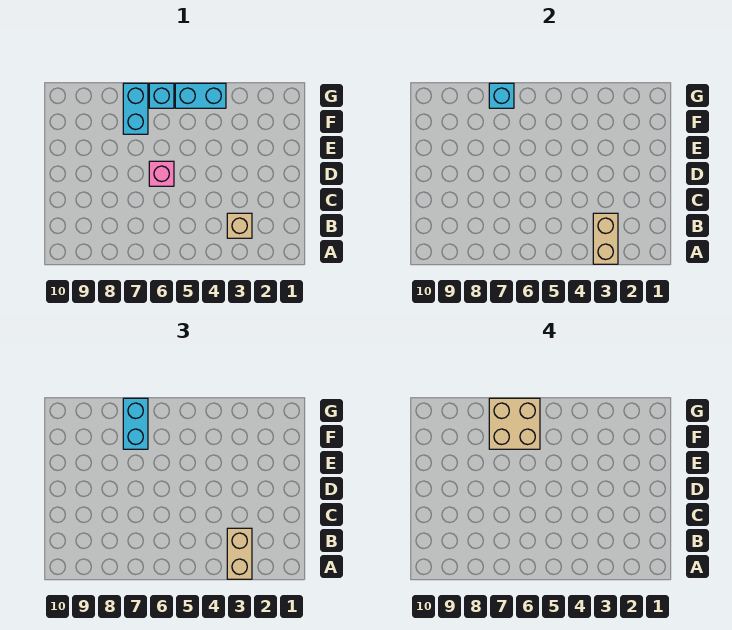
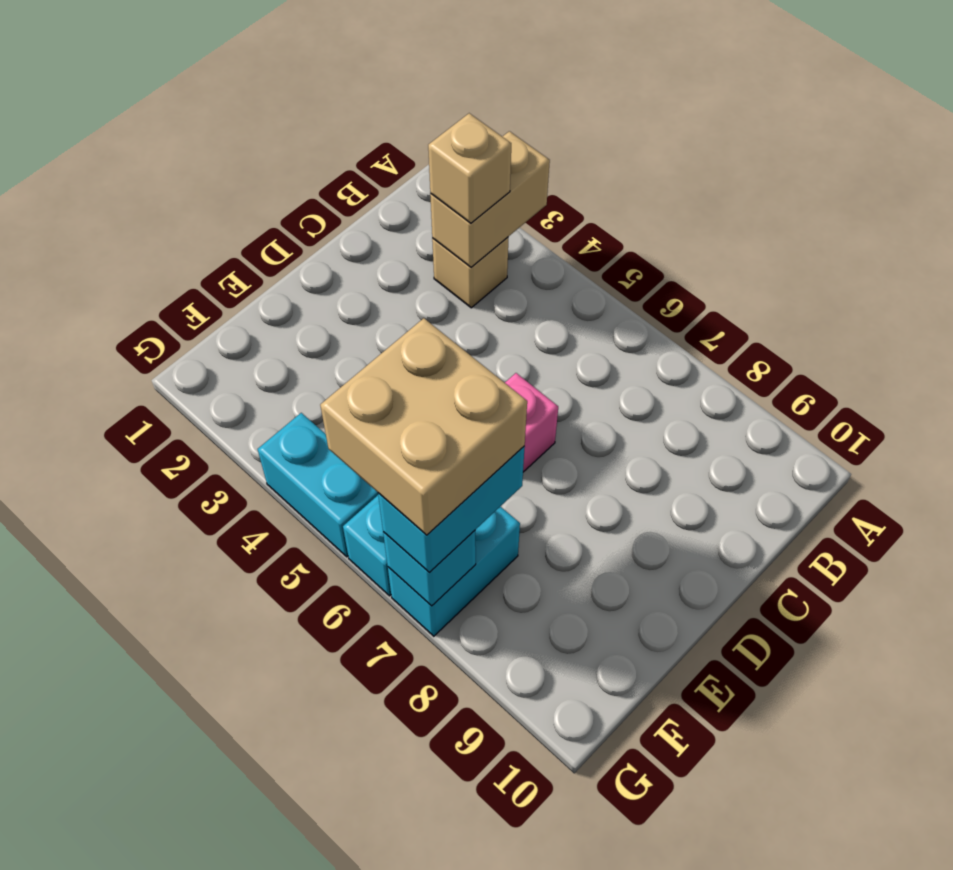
tan brick A3:B3 level 3 -> tan brick B3 level 3

